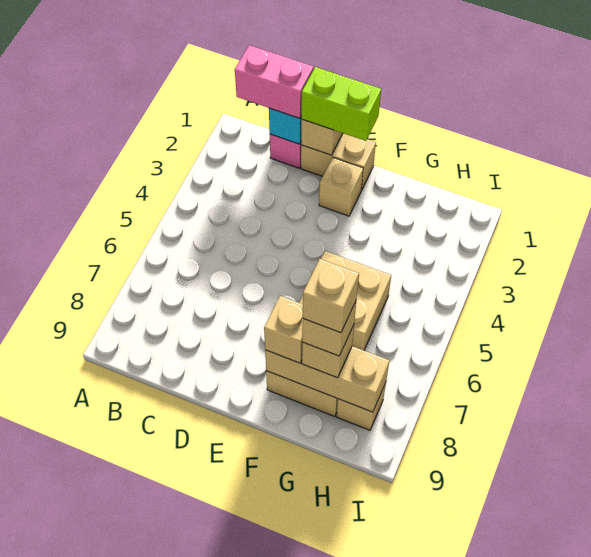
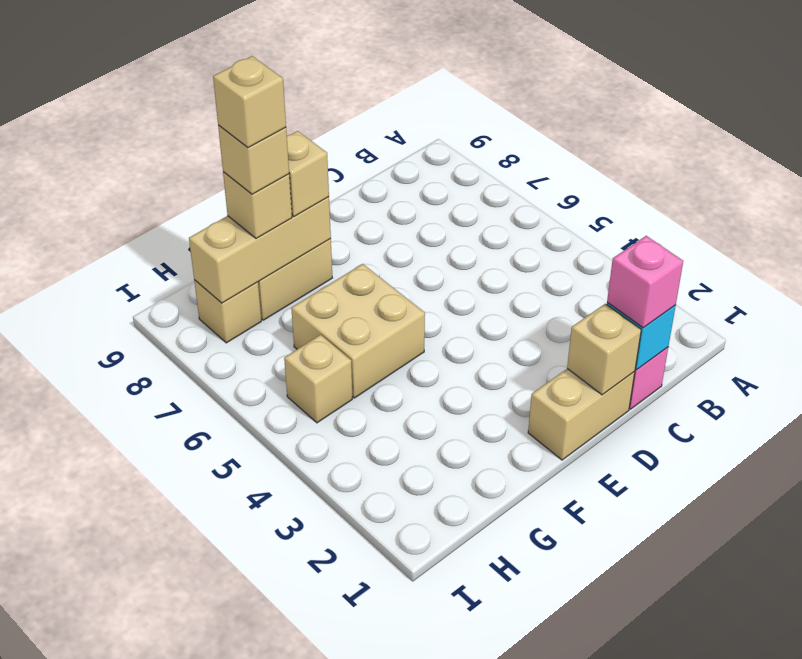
pink brick B1:C1 level 3 -> pink brick C1 level 3
lime brick D1:E1 level 3 -> none
tan brick E2 level 1 -> tan brick H5 level 1

